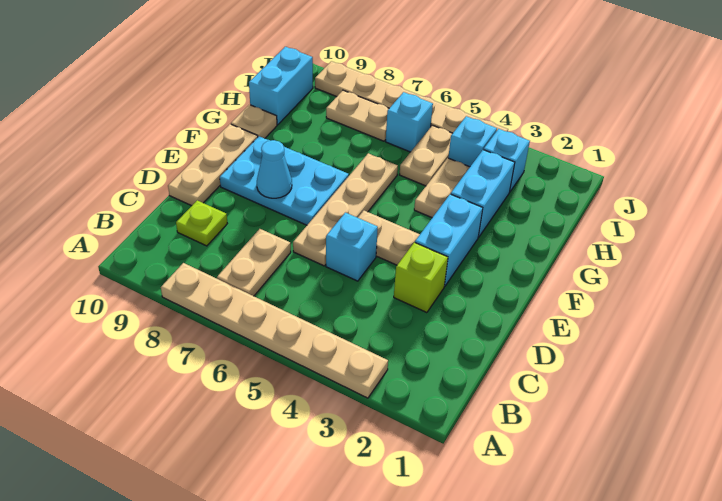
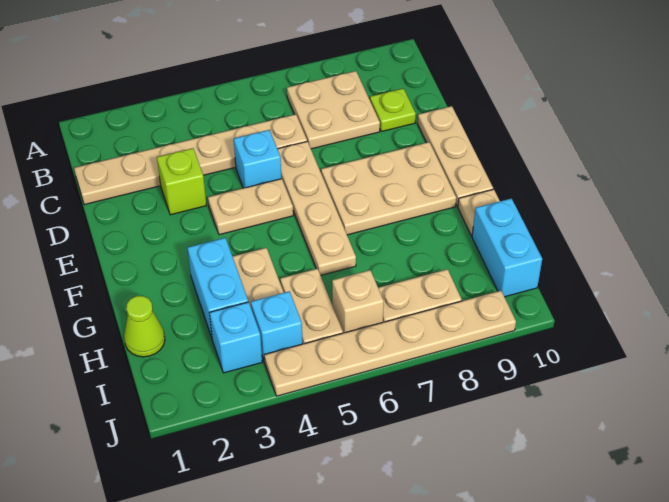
tan plate A3:A8 level 1 -> tan plate C1:C6 level 1
tan plate B7:C7 level 1 -> tan plate B7:C8 level 1
cyan brick E3:F3 level 1 -> none
cyan plate E7:F9 level 1 -> tan plate E7:F9 level 1
cyan cone E8 level 2 -> none
none -> lime cone H1 level 1
cyan brick I6 level 1 -> tan brick I6 level 1

